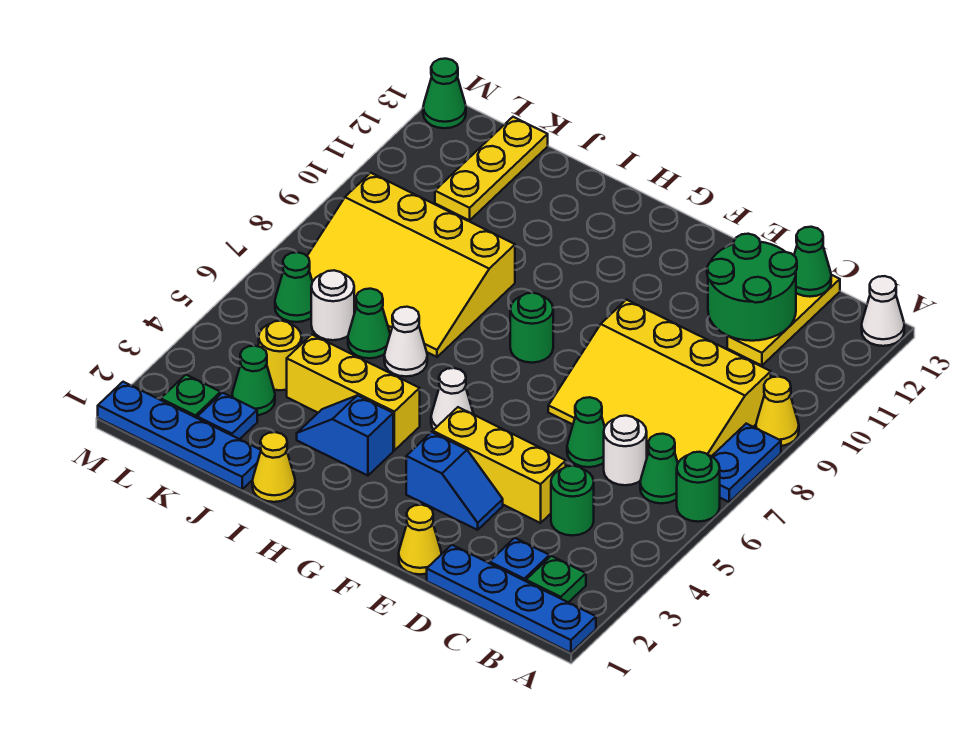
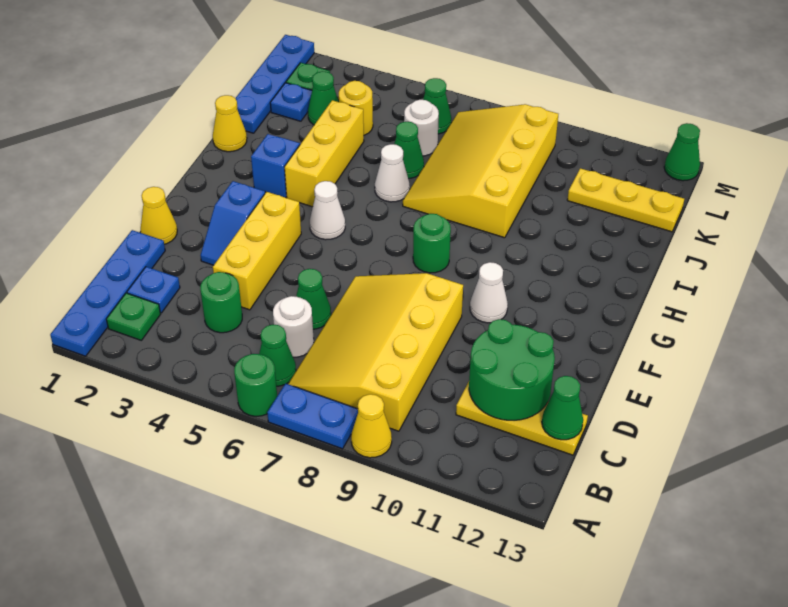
white cone A13 level 1 -> white cone F10 level 1

